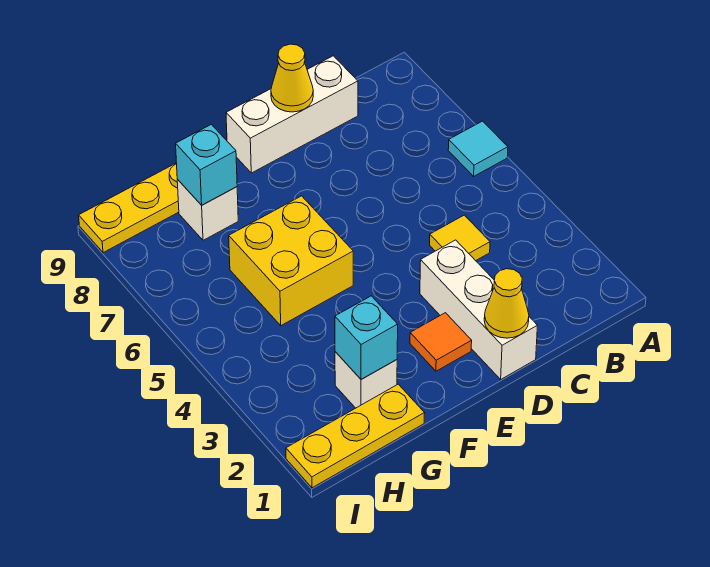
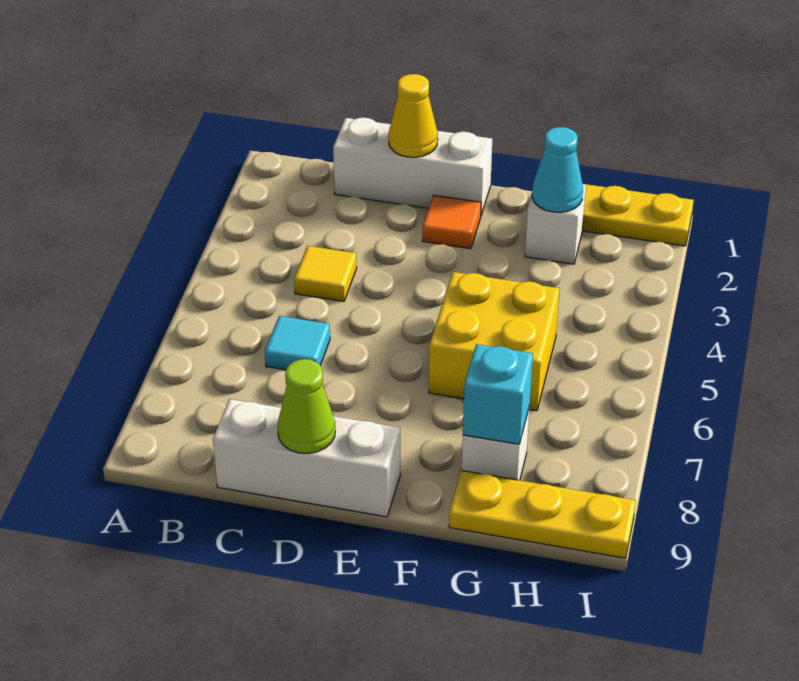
cyan tile A6 level 1 -> cyan tile C6 level 1
white brick D1:D3 level 1 -> white brick C1:E1 level 1
yellow cone D9 level 2 -> lime cone D9 level 2
cyan brick G2 level 2 -> cyan cone G2 level 2

